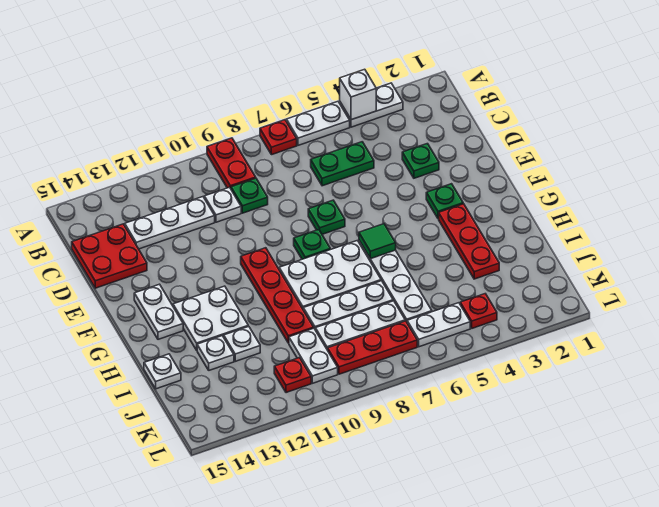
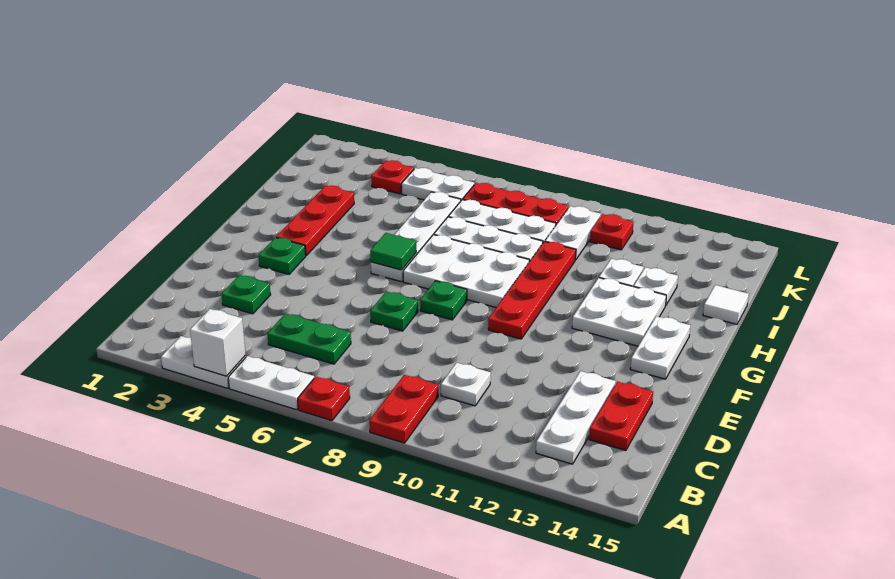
green plate C9 level 1 -> none
white plate C11:C13 level 1 -> white plate B13:D13 level 1
red plate C14:D15 level 1 -> red plate C14:D14 level 1
white plate I15 level 1 -> white tile I15 level 1

